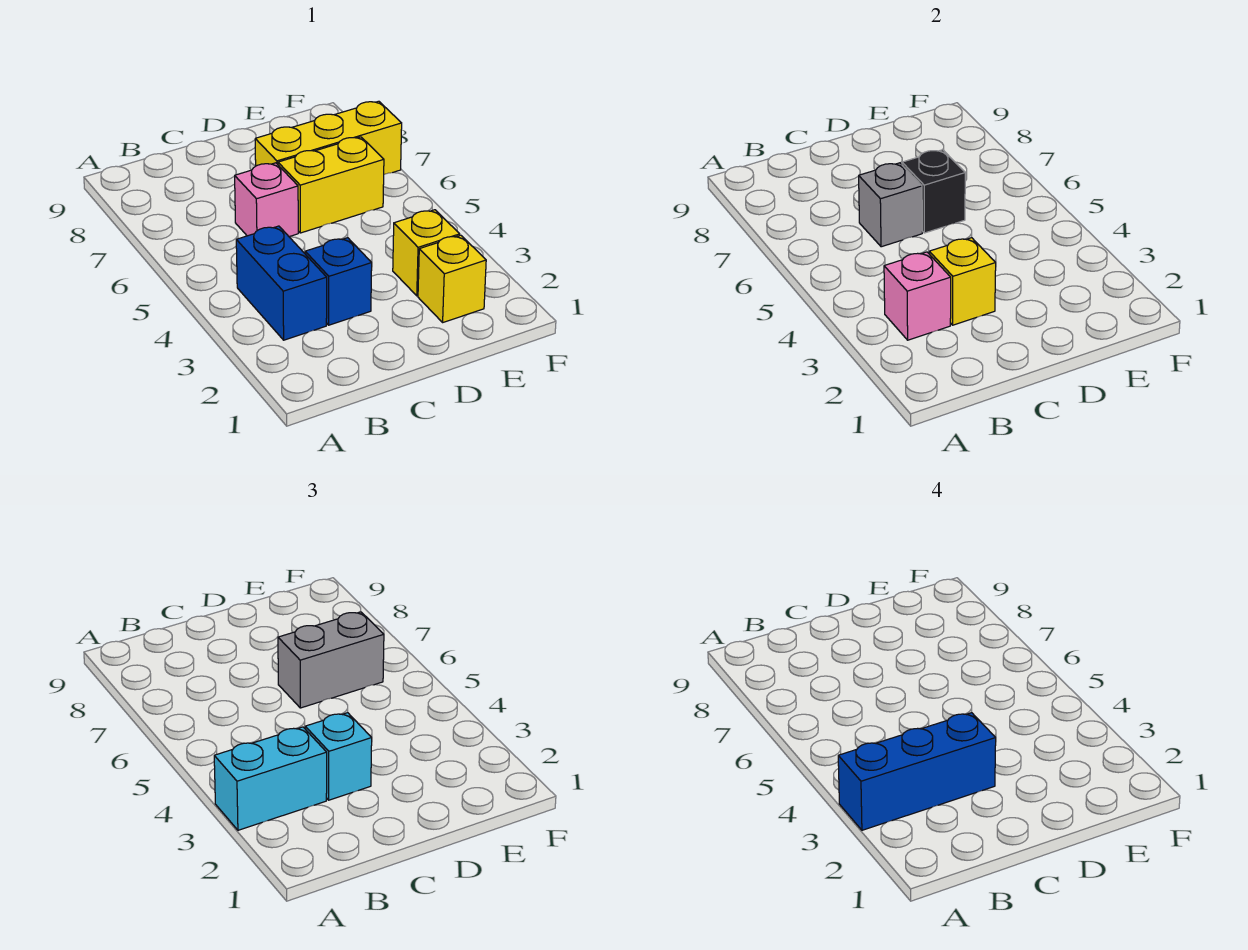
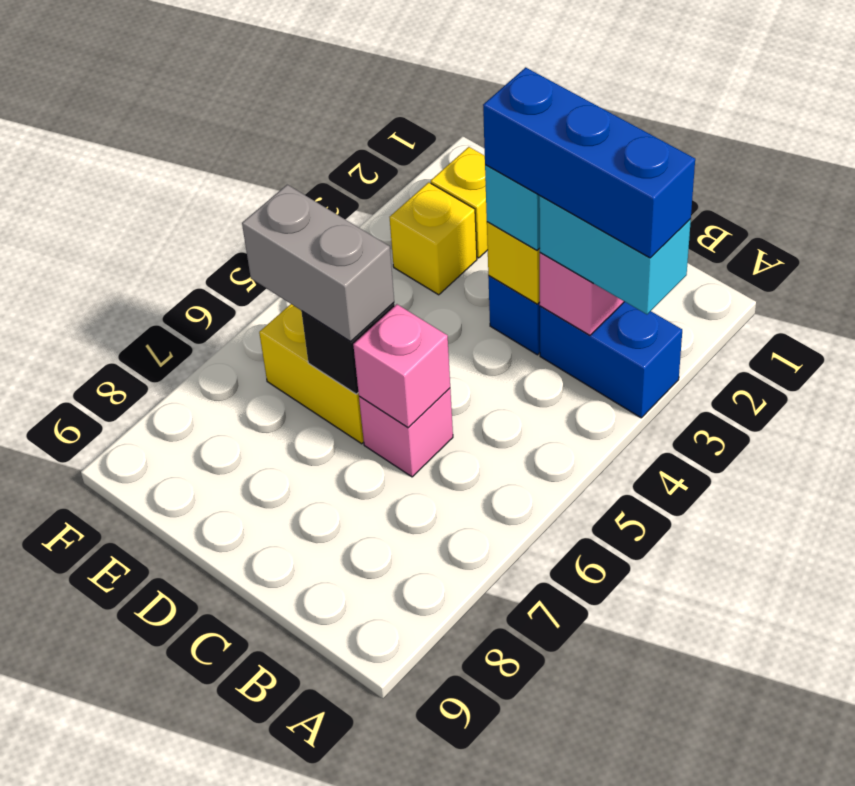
blue brick B3:B4 level 1 -> blue brick A3:B3 level 1
grey brick C6 level 2 -> pink brick C6 level 2
yellow brick D7:F7 level 1 -> none

